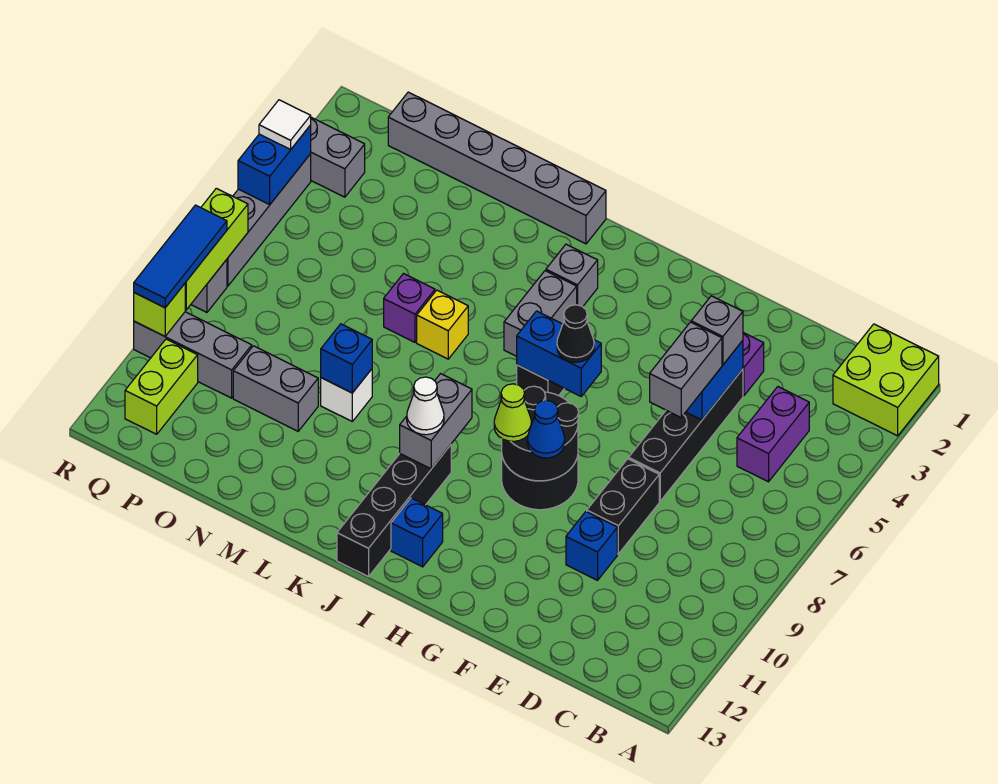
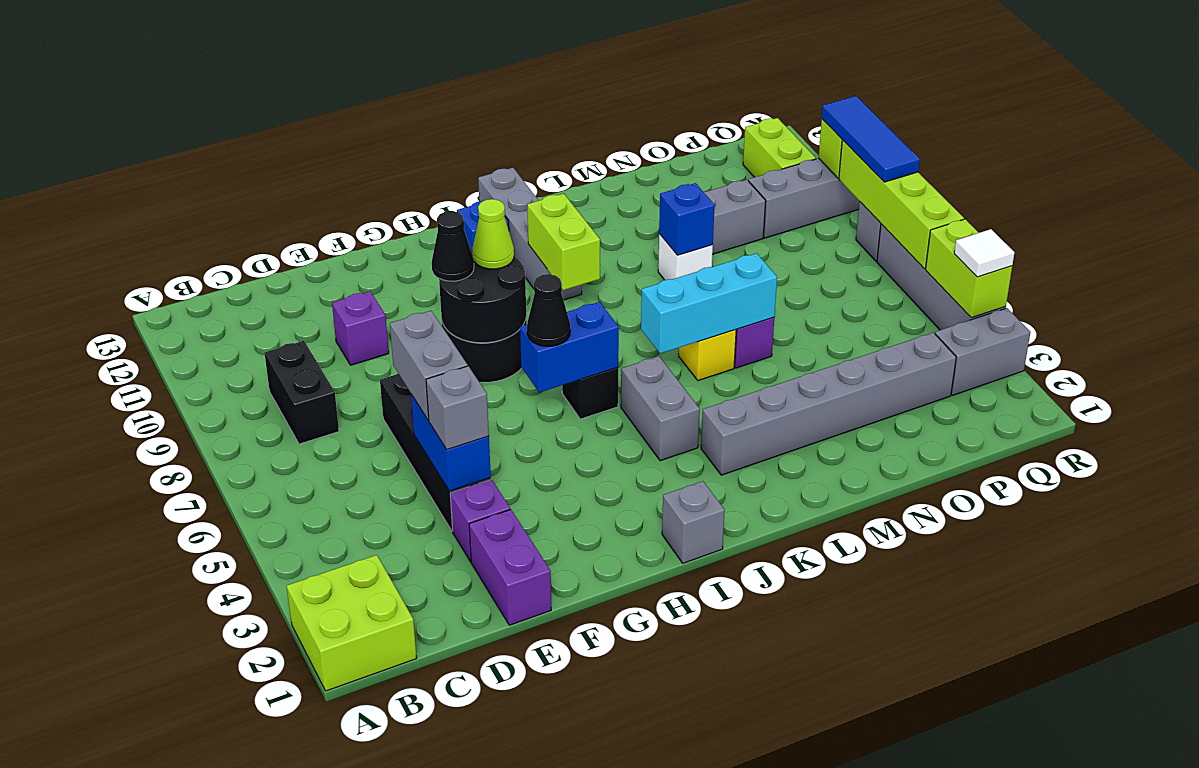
purple brick C4:C5 level 1 -> purple brick E1:E2 level 1
black brick E8:E9 level 1 -> black brick C8:C9 level 1
blue brick E10 level 1 -> purple brick E10 level 1
blue cone G9 level 3 -> black cone G9 level 3
grey brick J3 level 1 -> grey brick I1 level 1
grey brick J9:J10 level 2 -> lime brick J9:J10 level 2
black brick J10:J13 level 1 -> grey brick J10:J13 level 1
white cone J10 level 3 -> none
grey brick K1:P1 level 1 -> grey brick K3:P3 level 1
none -> cyan brick K6:M6 level 2
blue brick R4:R5 level 2 -> lime brick R4:R5 level 2
lime brick R7:R9 level 2 -> lime brick R6:R9 level 2

